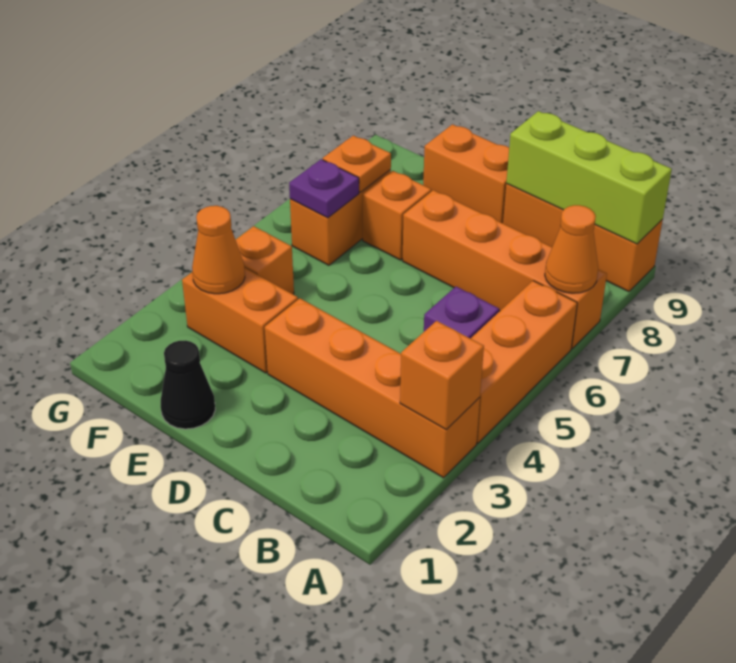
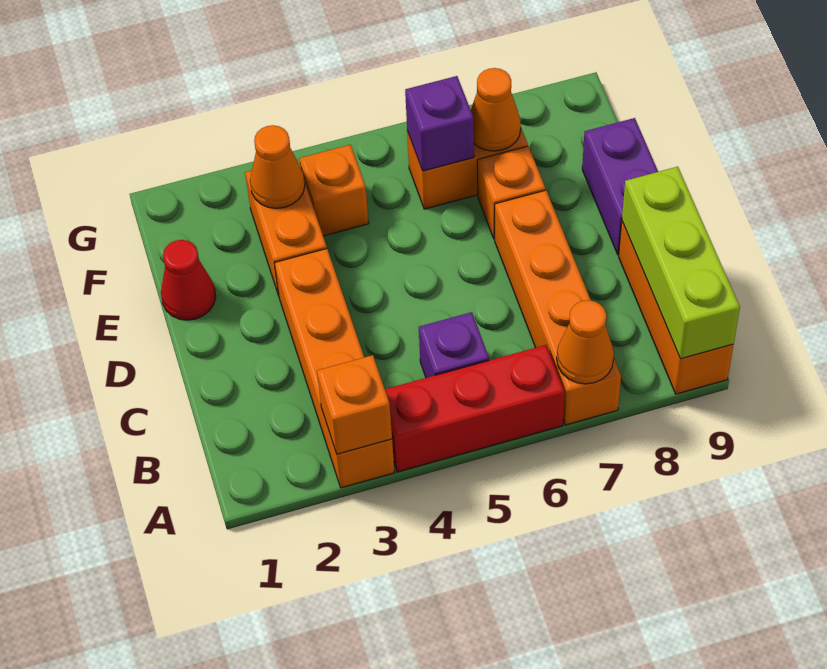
orange brick A4:A6 level 1 -> red brick A4:A6 level 1
orange brick D9:E9 level 1 -> purple brick D9:E9 level 1
black cone E1 level 1 -> red cone E1 level 1
purple plate F6 level 2 -> purple brick F6 level 2
orange plate F7 level 2 -> orange cone F7 level 2

